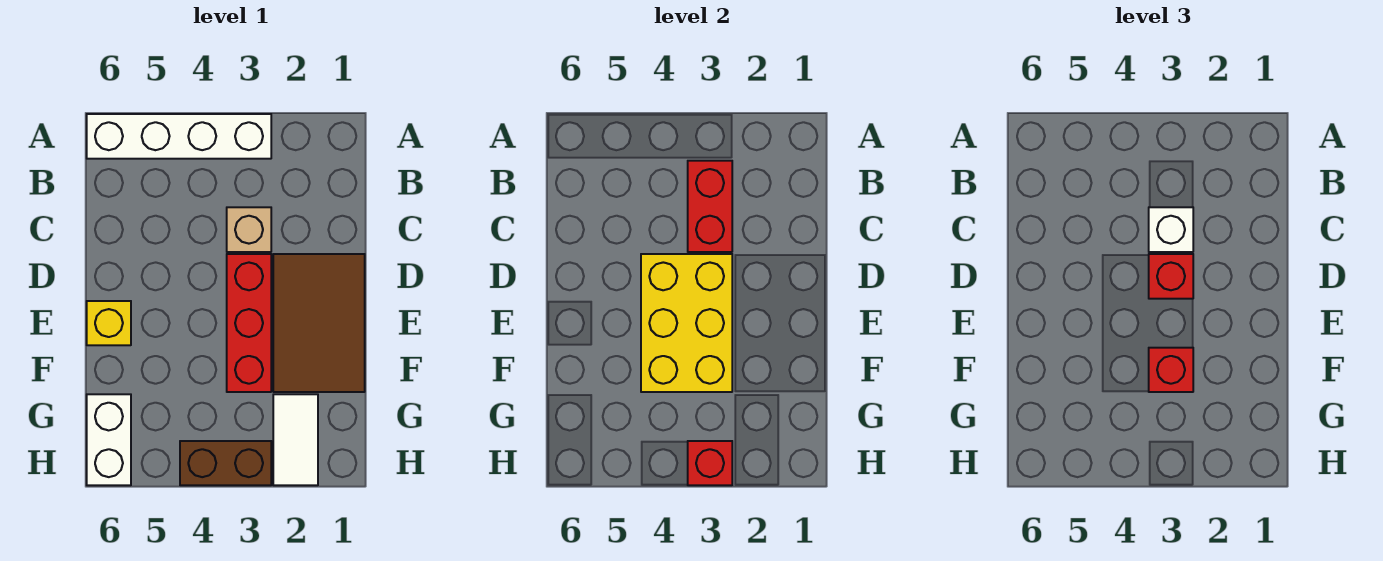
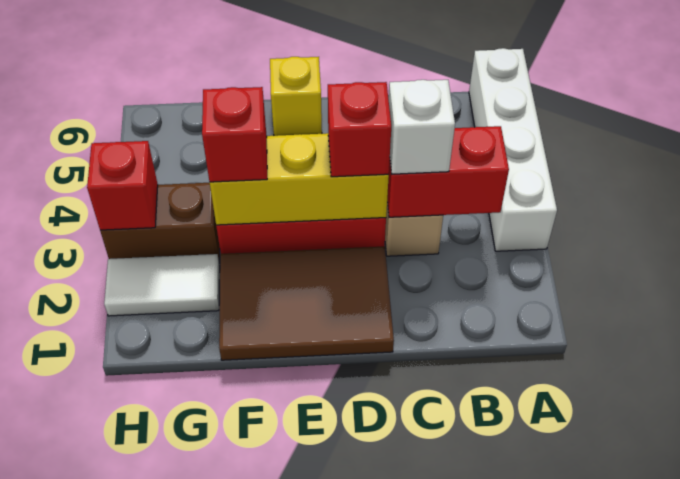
yellow brick D3:F4 level 2 -> yellow brick D3:F3 level 2
white brick G6:H6 level 1 -> none
brown brick H3:H4 level 1 -> brown brick G3:H3 level 1

